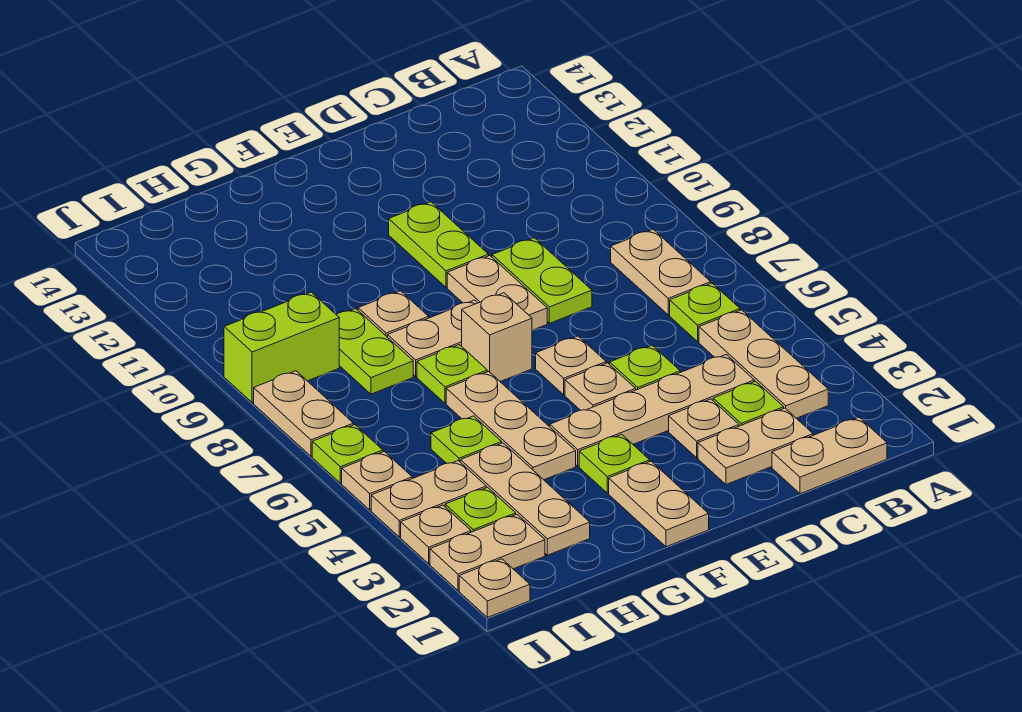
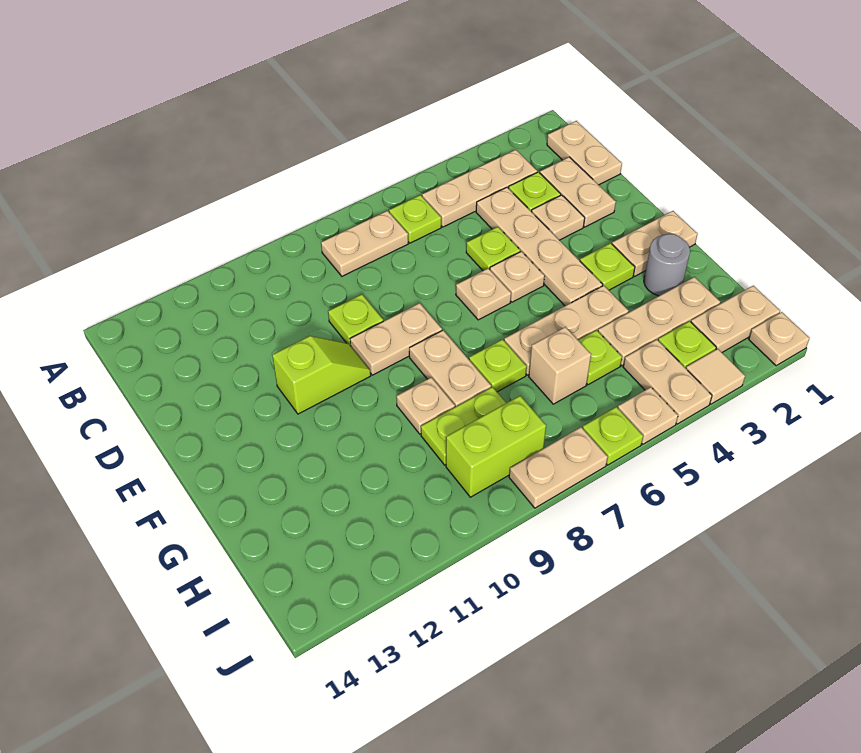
lime plate D8:D9 level 1 -> lime plate D9 level 1
lime plate E10:E11 level 1 -> lime slope E10:E11 level 1 top 11
tan brick F7 level 1 -> tan brick H6 level 1
none -> grey round brick G2 level 1
tan plate I2:J2 level 1 -> tan plate I1:I2 level 1
lime brick I9:J9 level 1 -> lime brick I8:I9 level 1
tan plate J3 level 1 -> tan tile J3 level 1

